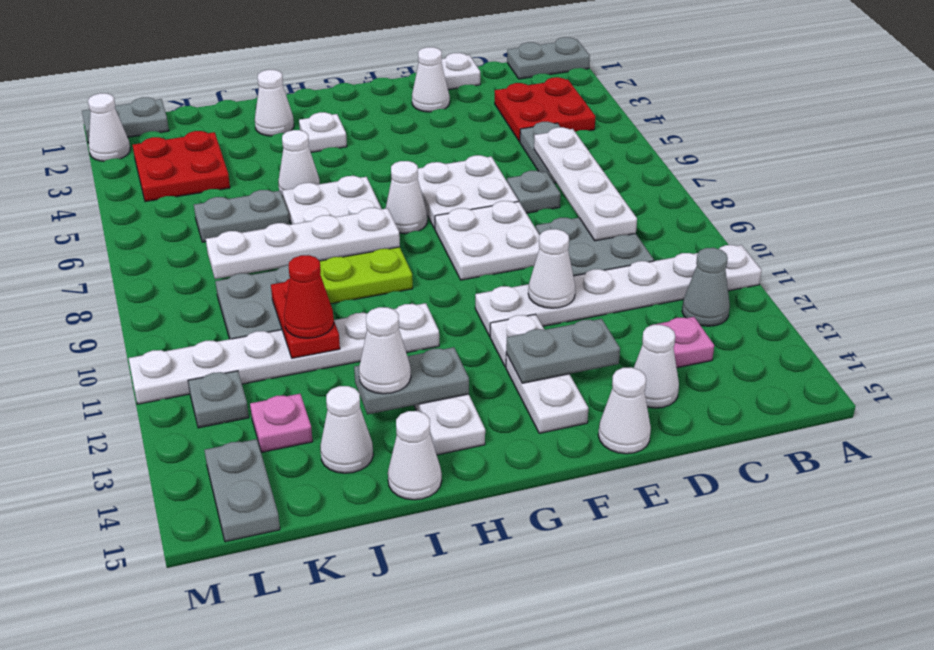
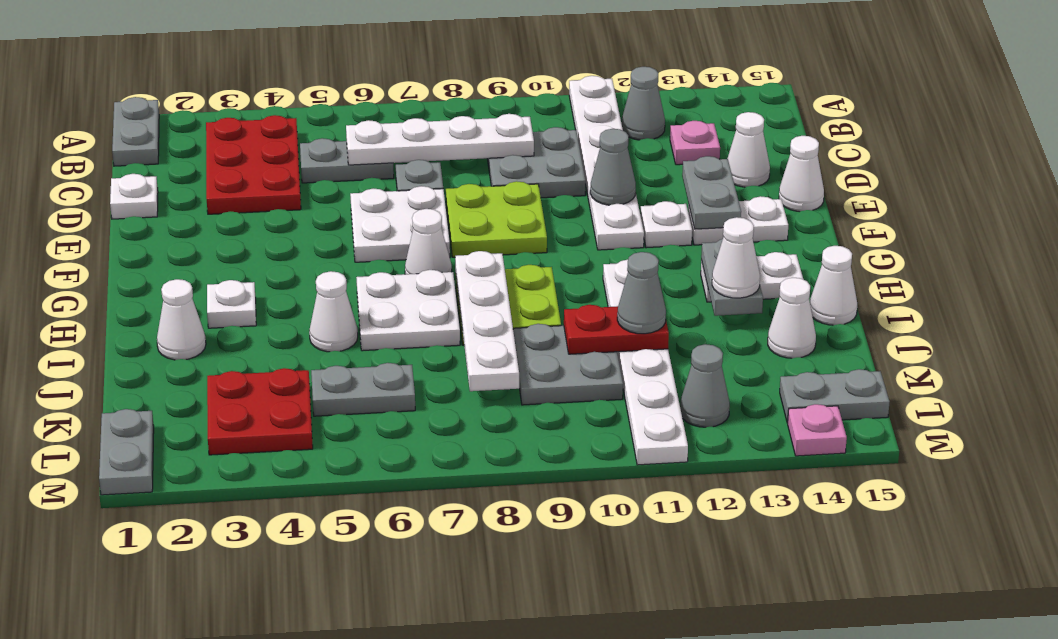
red plate B3:C4 level 1 -> red plate B3:D4 level 1
white cone E2 level 1 -> none
white plate E8:F9 level 1 -> lime plate E8:F9 level 1
white cone E11 level 2 -> grey cone E11 level 2
grey plate J6:K6 level 1 -> grey plate K5:K6 level 1
red cone J11 level 3 -> grey cone J11 level 3
pink plate K13 level 1 -> pink plate M14 level 1
grey plate L12 level 1 -> grey cone L12 level 1
white cone M2 level 1 -> none

